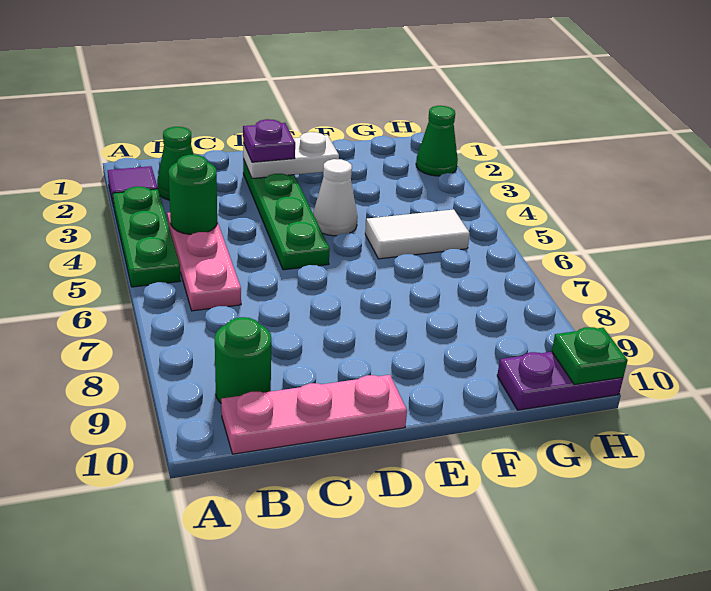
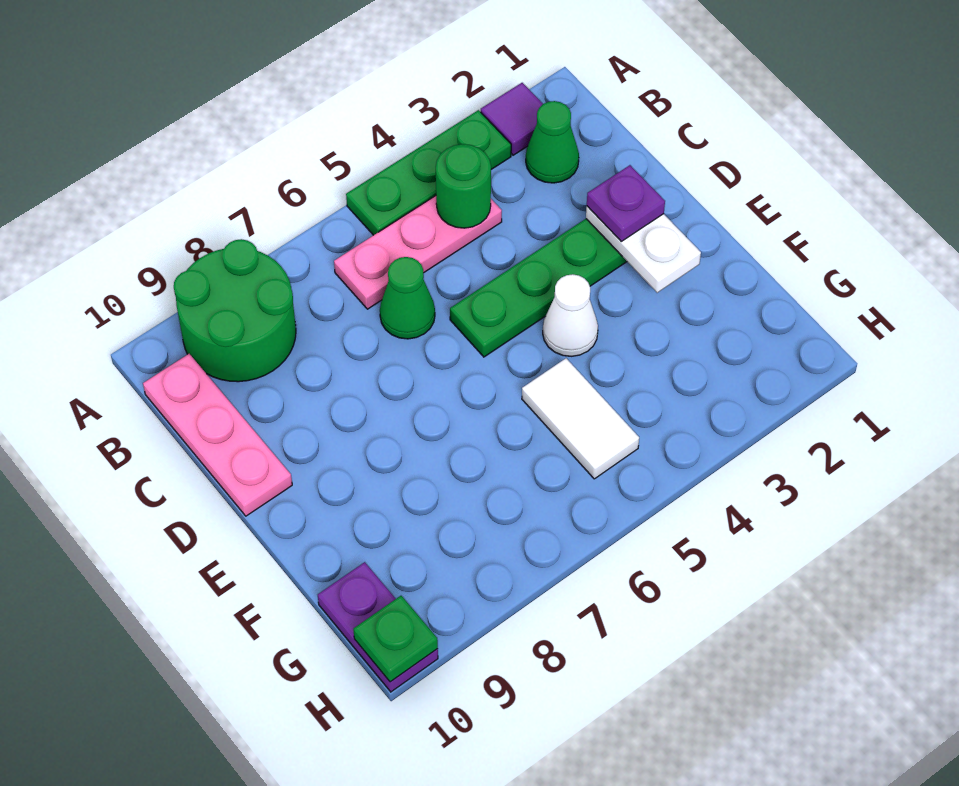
green round brick B9 level 1 -> green round brick A8:B9 level 1
green cone H2 level 1 -> green cone C6 level 1

